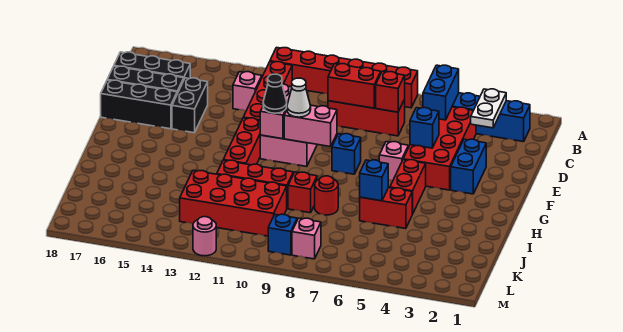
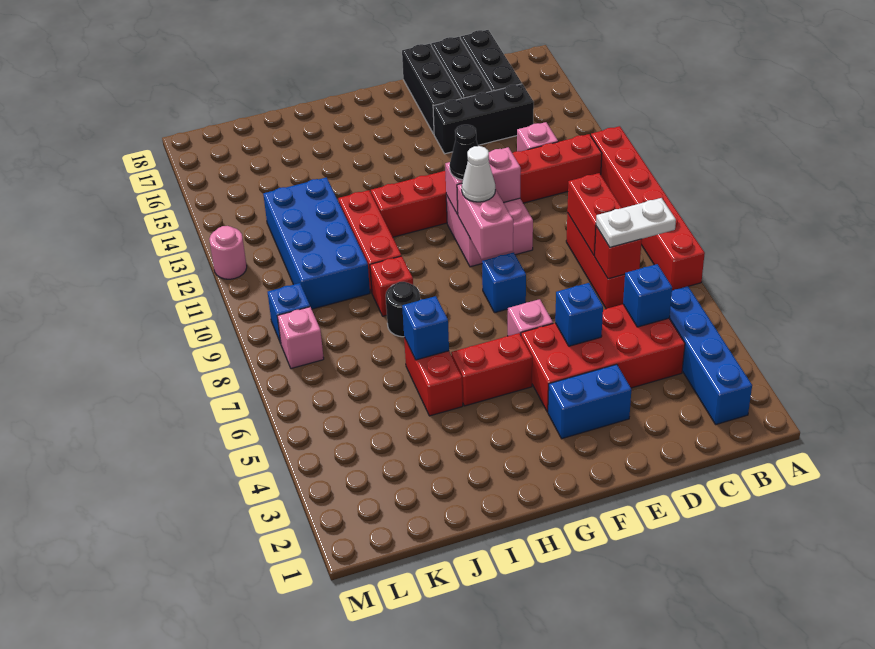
white plate B3:C3 level 2 -> white plate B7:C7 level 3
blue brick B5:C5 level 2 -> blue brick C5 level 2
black brick D15:E15 level 1 -> black brick C15:E15 level 1
red round brick I8 level 1 -> black round brick I8 level 1
red brick J10:K13 level 1 -> blue brick J10:K13 level 1

